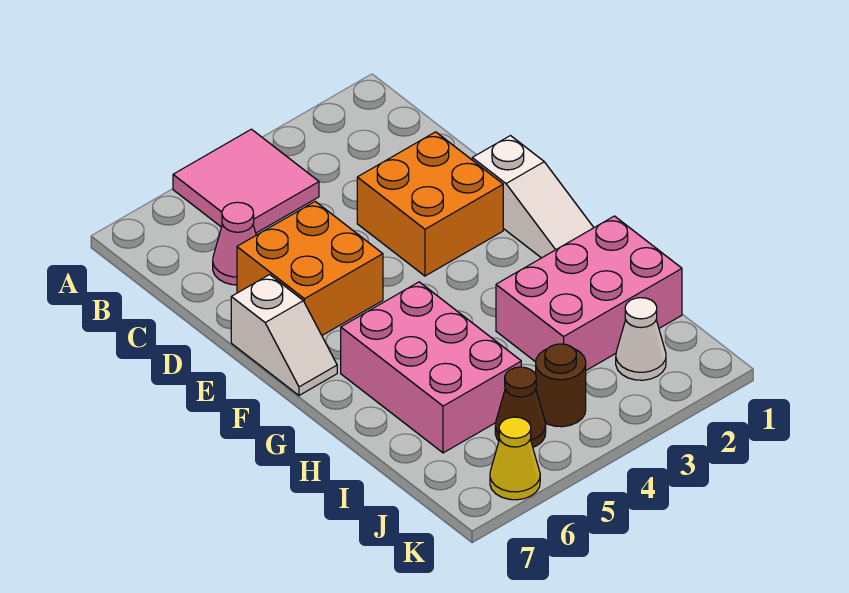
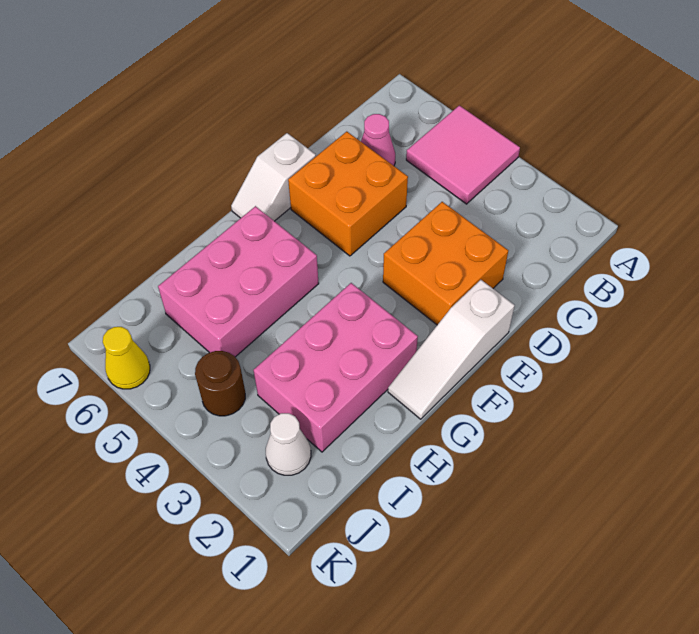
pink brick H1:I3 level 1 -> pink brick G2:I3 level 1
brown cone J5 level 1 -> none

